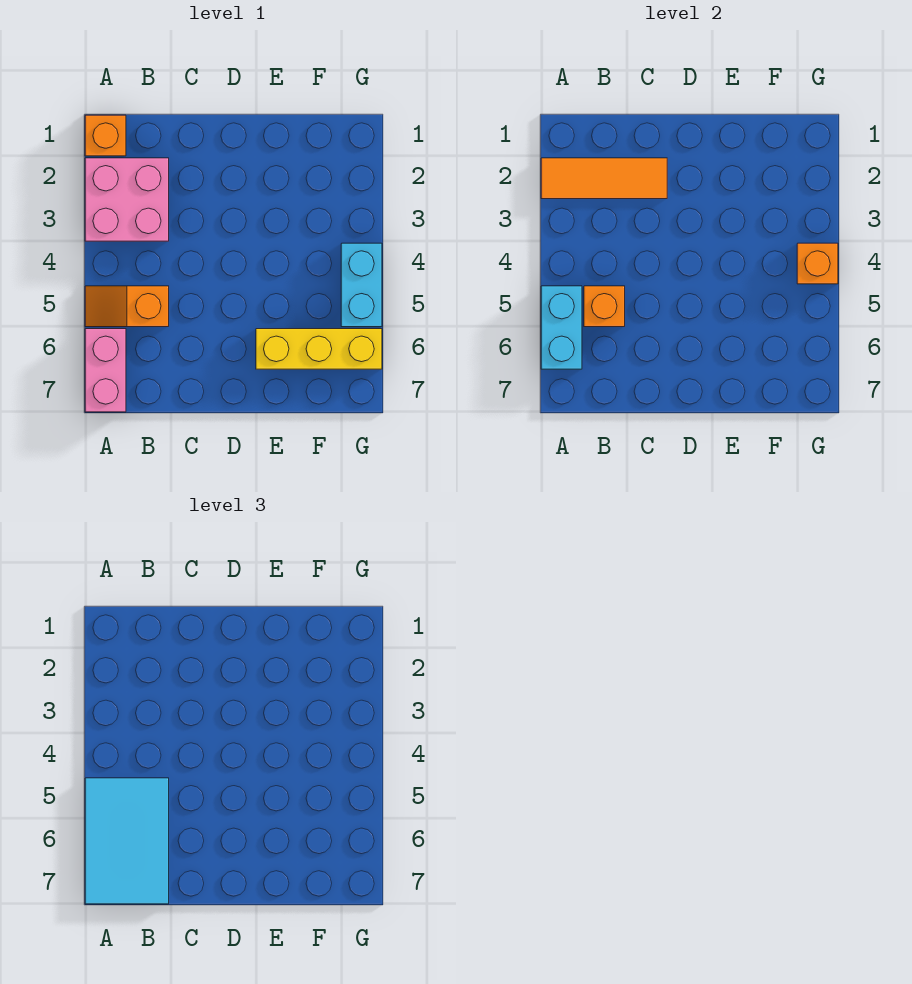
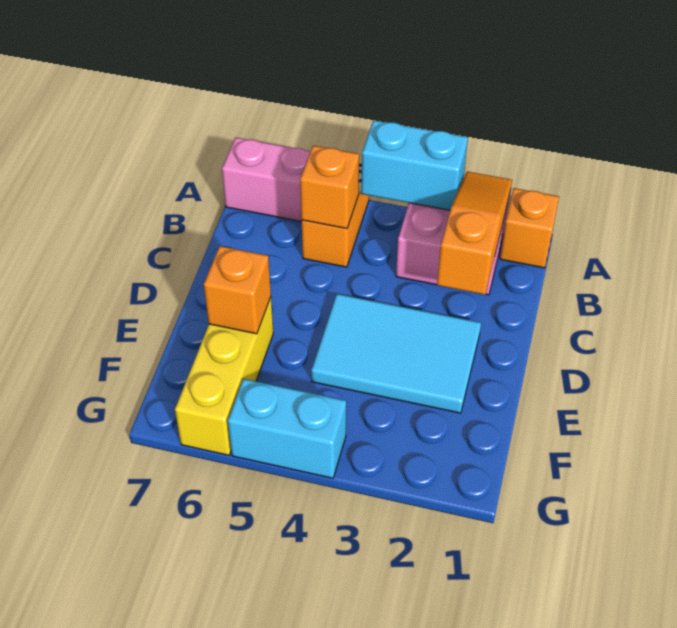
orange tile A2:C2 level 2 -> orange slope A2:C2 level 2 top C
cyan brick A5:A6 level 2 -> cyan brick A3:A4 level 2
cyan tile A5:B7 level 3 -> cyan tile D2:E4 level 1
orange brick G4 level 2 -> orange brick E6 level 2

